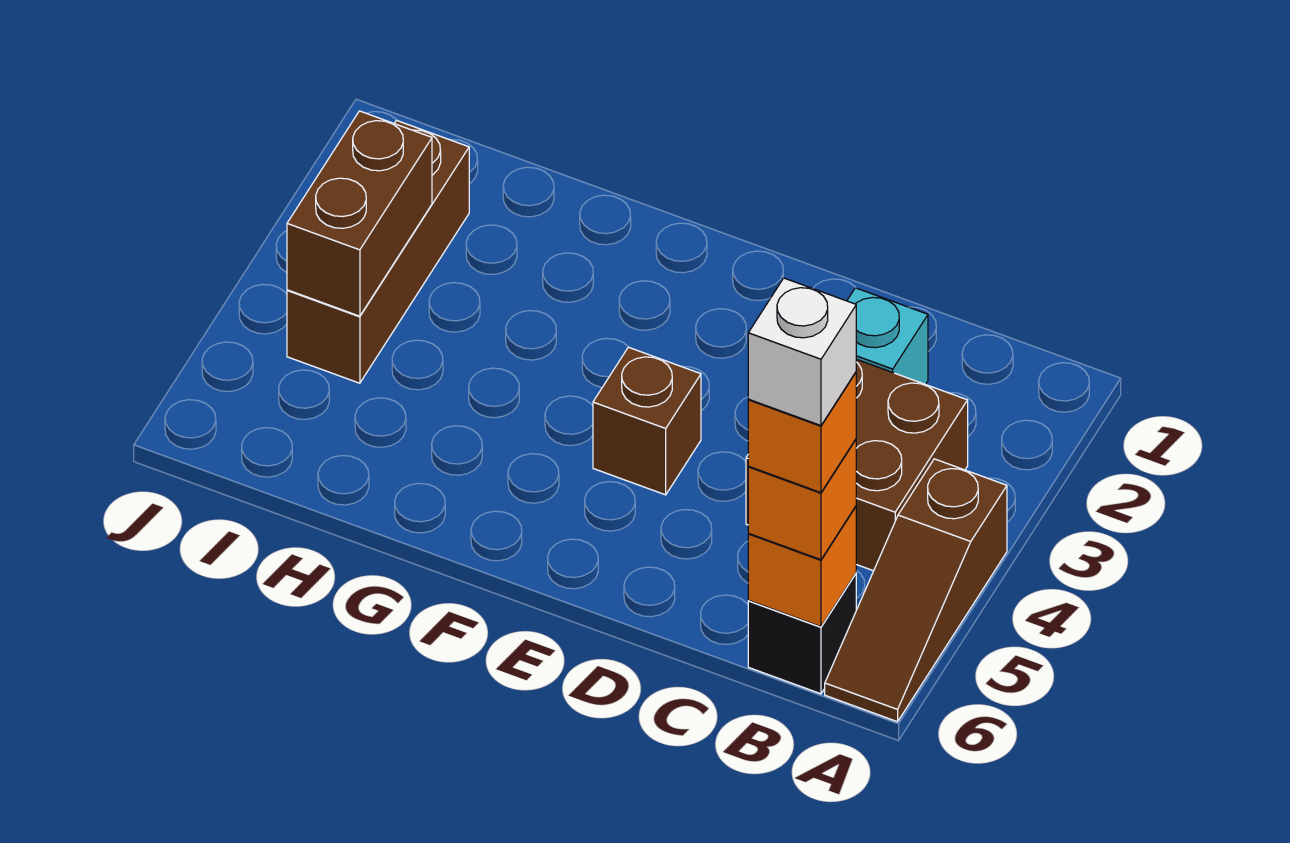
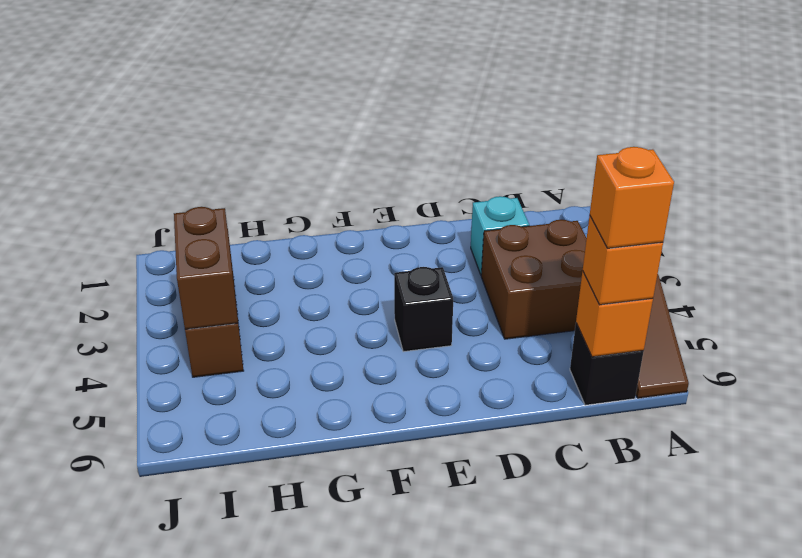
white brick B6 level 5 -> none
brown brick E4 level 1 -> black brick E4 level 1

